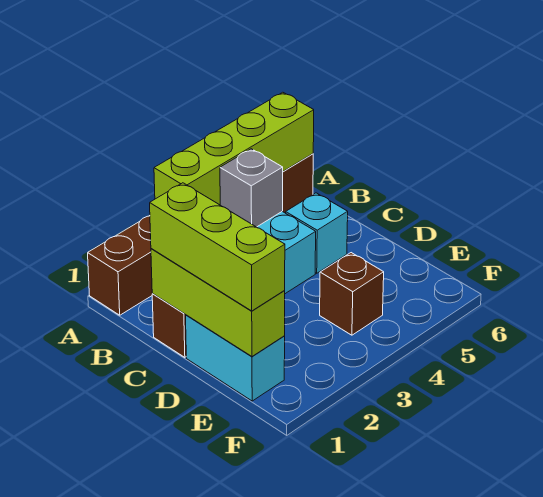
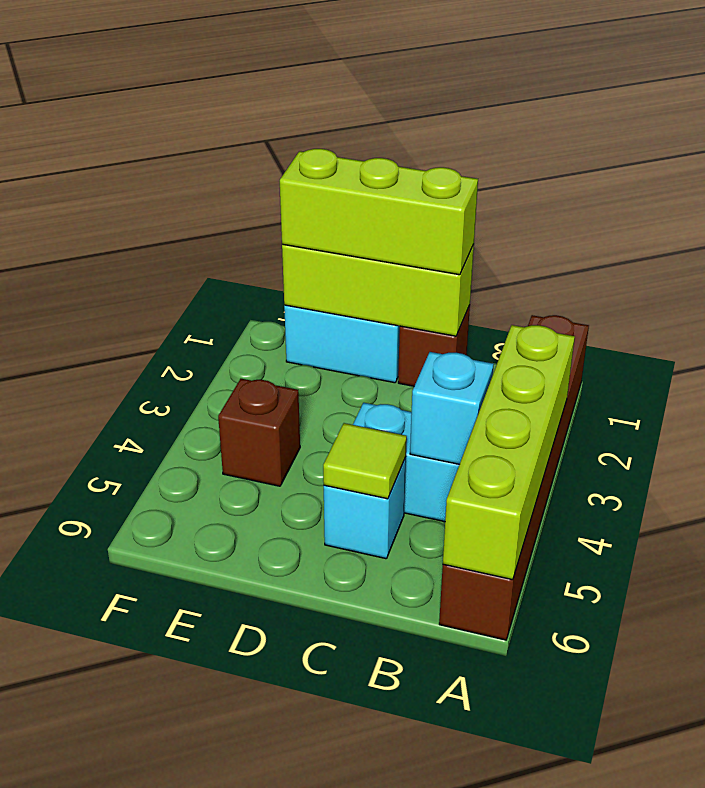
grey brick B4 level 2 -> cyan brick B4 level 2
none -> lime tile C5 level 2

